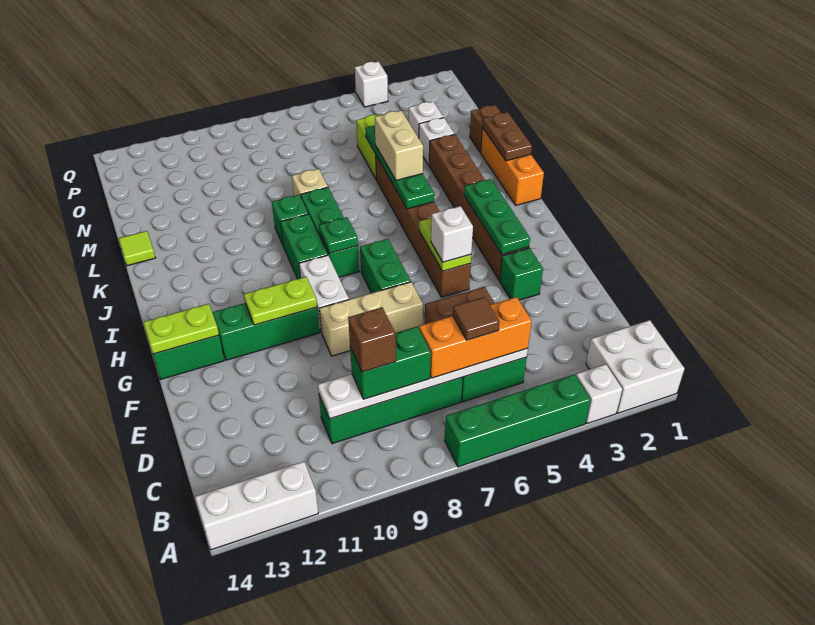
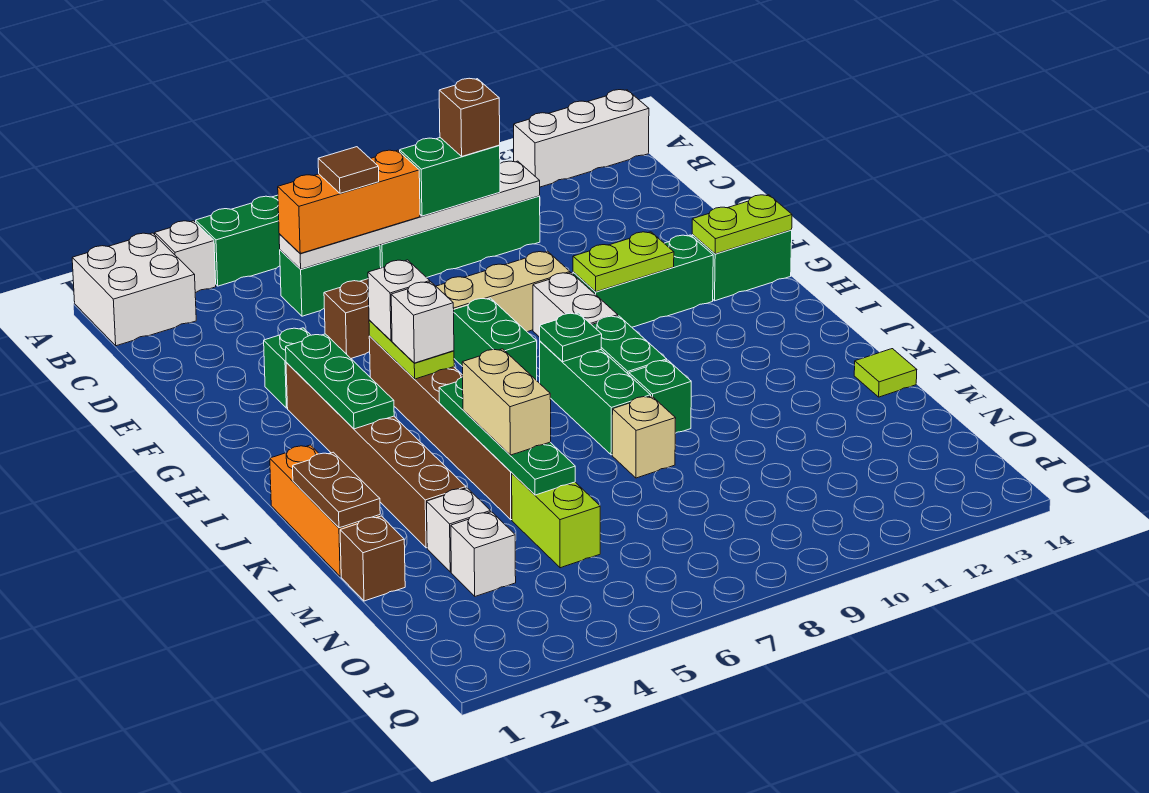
white brick Q4 level 1 -> white brick H5 level 3

